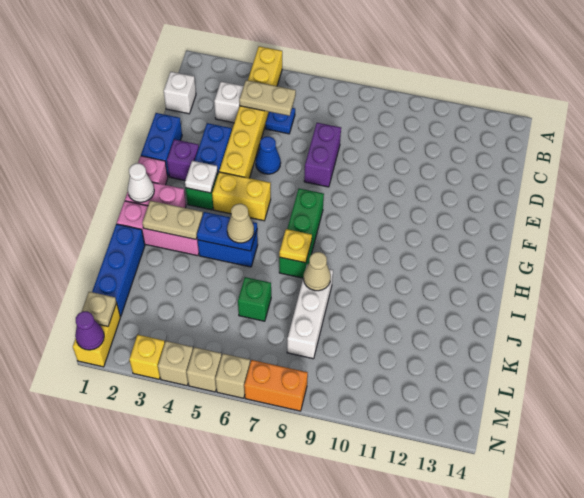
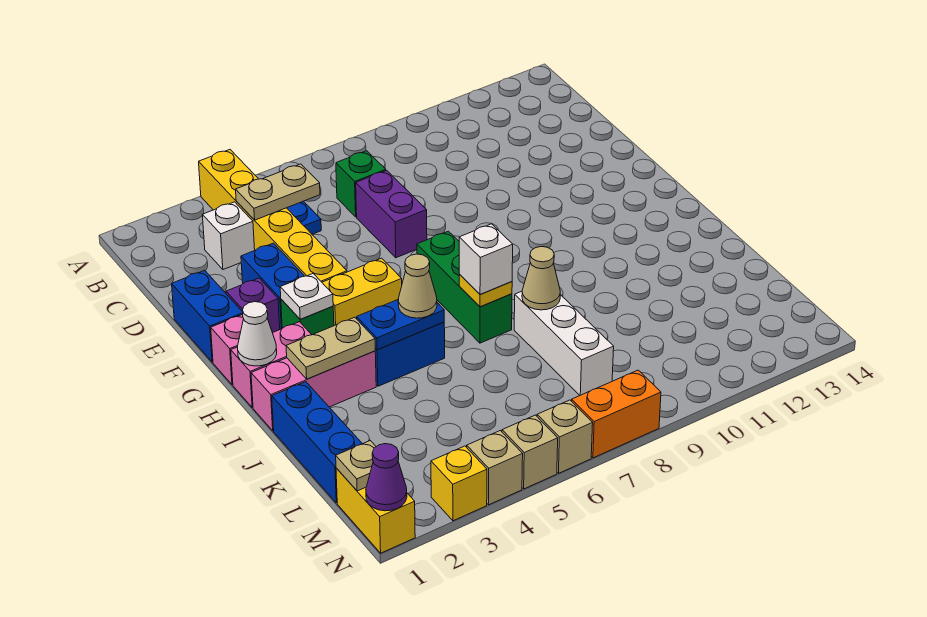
white brick C1 level 1 -> white brick I7 level 3
blue cone E5 level 1 -> none
green brick K6 level 1 -> green brick C7 level 1

